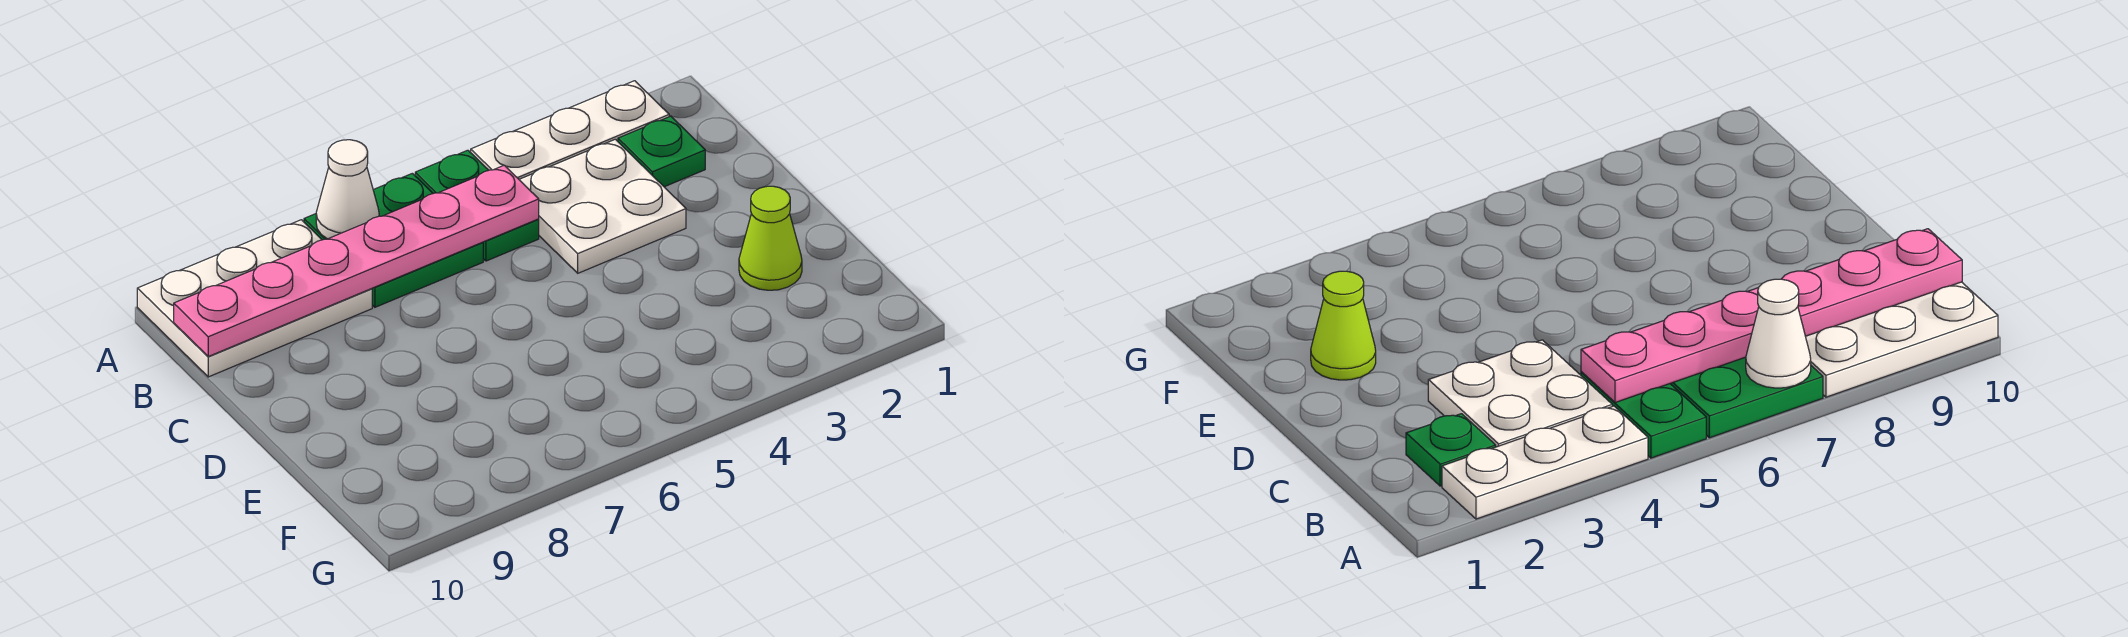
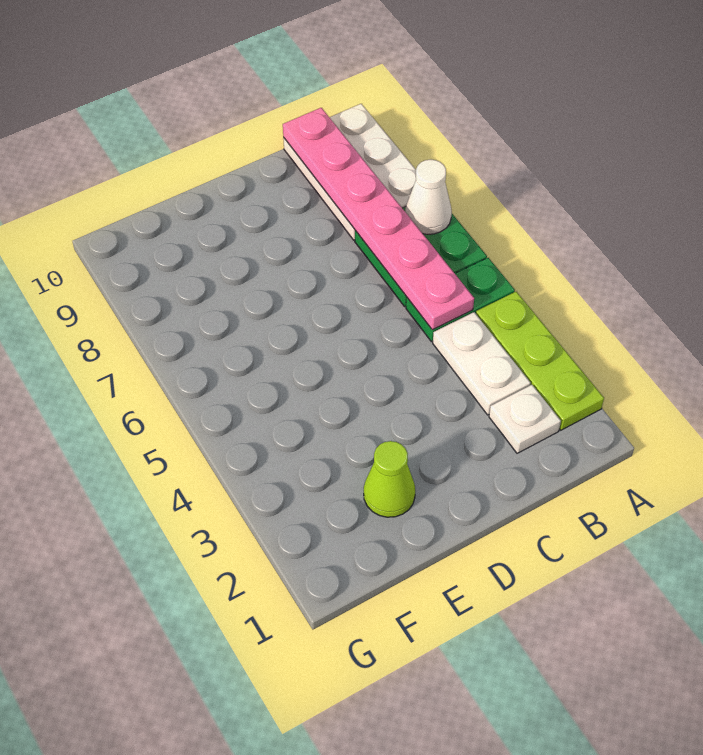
white plate A2:A4 level 1 -> lime plate A2:A4 level 1
green plate B2 level 1 -> white plate B2 level 1
white plate B3:C4 level 1 -> white plate B3:B4 level 1

